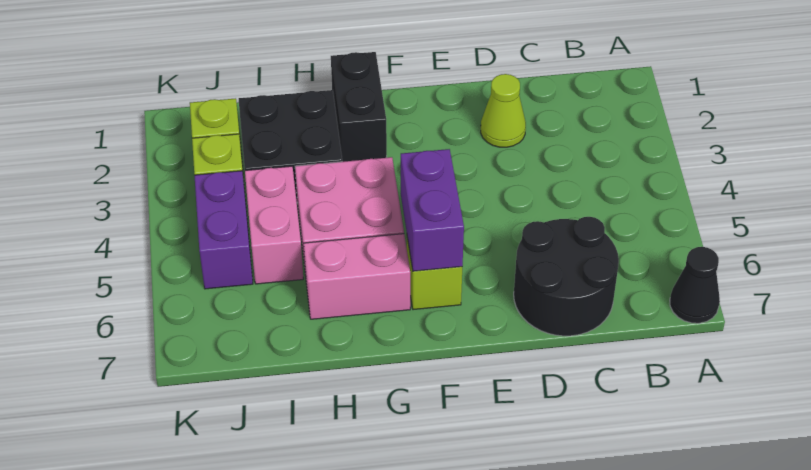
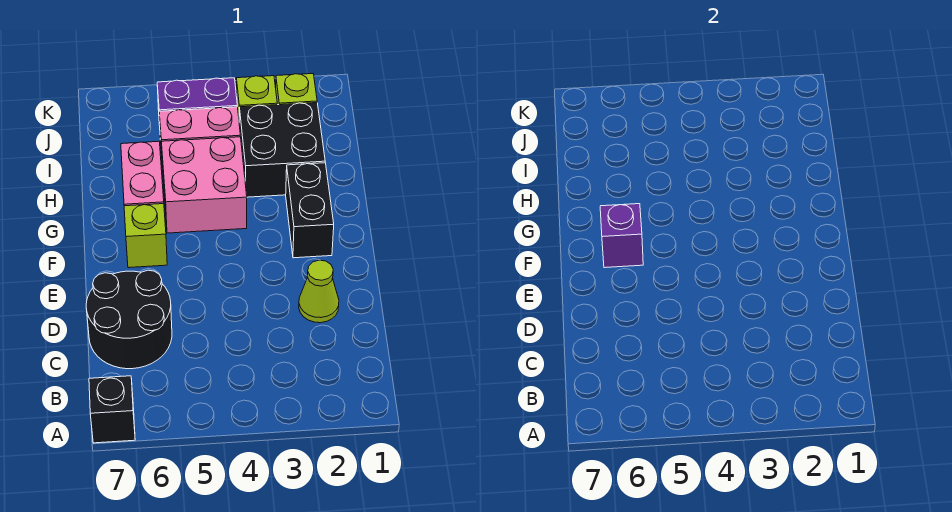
black cone A7 level 1 -> black brick A7 level 1
purple brick F5:F6 level 2 -> purple brick F6 level 2
black brick G1:G2 level 1 -> black brick F2:G2 level 1

